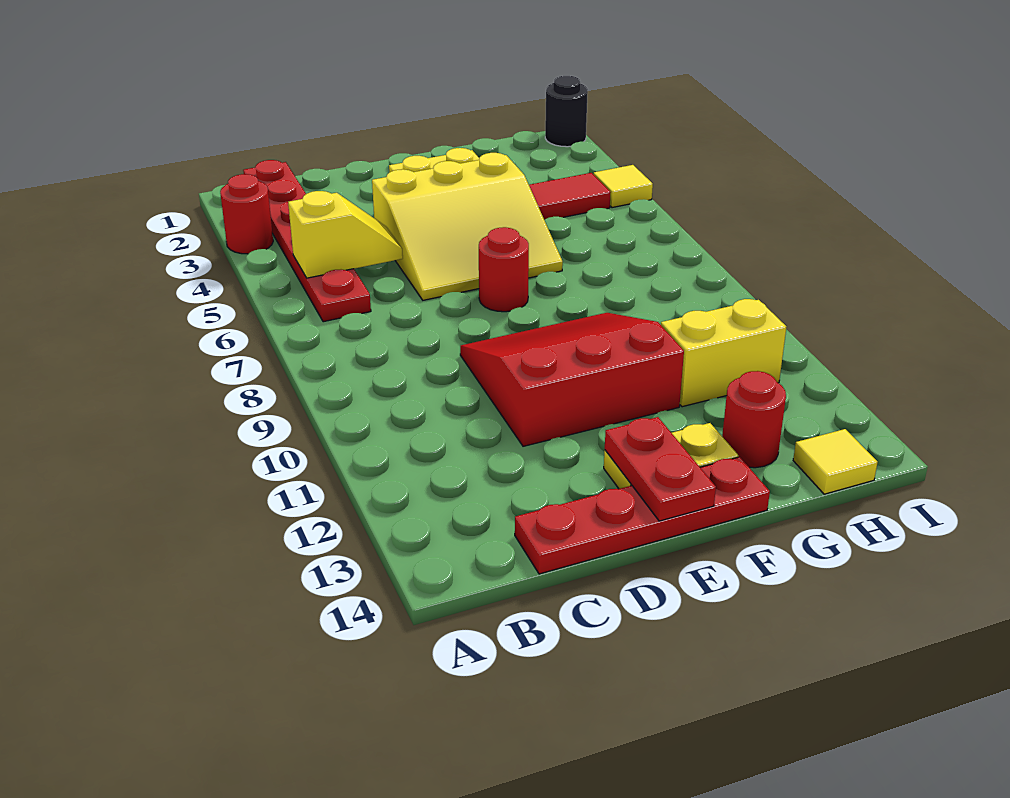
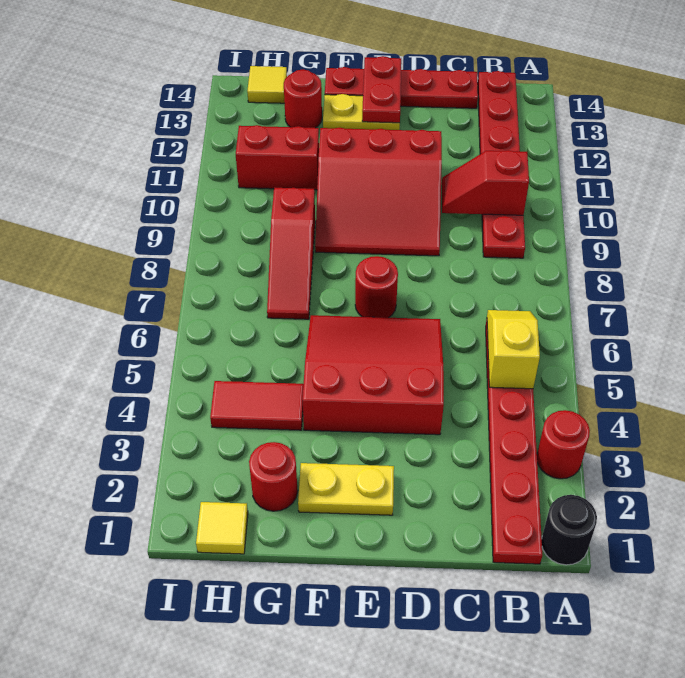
yellow slope B5:C5 level 2 top B -> yellow slope B5:B6 level 2 top 5
none -> red plate B9:B14 level 1
none -> red slope B10:C10 level 2 top B
yellow slope D4:F6 level 1 top 4 -> red slope D4:F6 level 1 top 4
none -> red round brick G2 level 1
none -> red slope G7:G9 level 1 top 9
yellow brick G11:H11 level 1 -> red brick G11:H11 level 1
black round brick I1 level 1 -> black round brick A1 level 1
yellow tile I4 level 1 -> yellow tile H1 level 1

